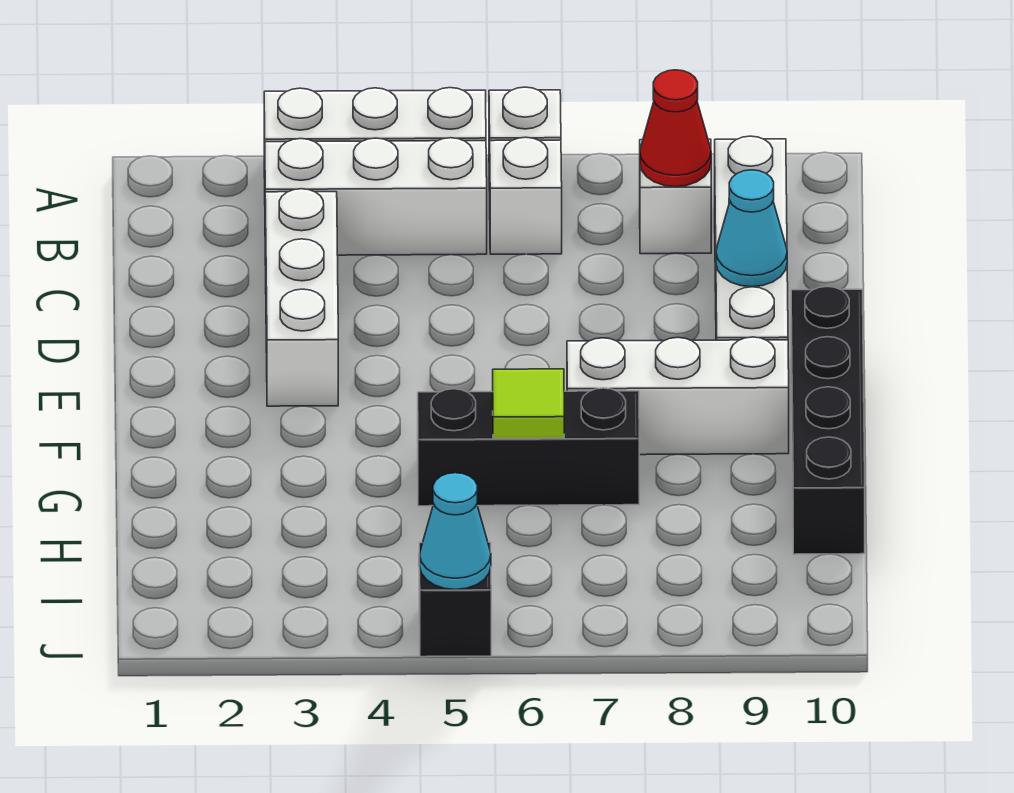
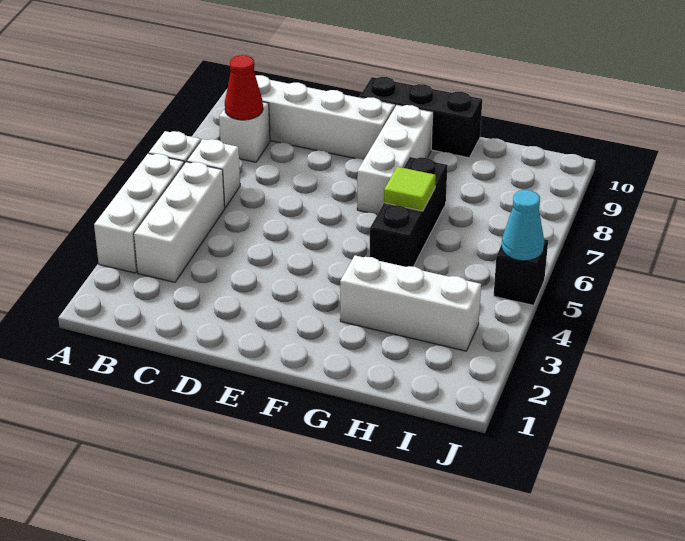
white brick C3:E3 level 1 -> white brick G3:I3 level 1
cyan cone D9 level 2 -> none
black brick E10:H10 level 1 -> black brick E10:G10 level 1

